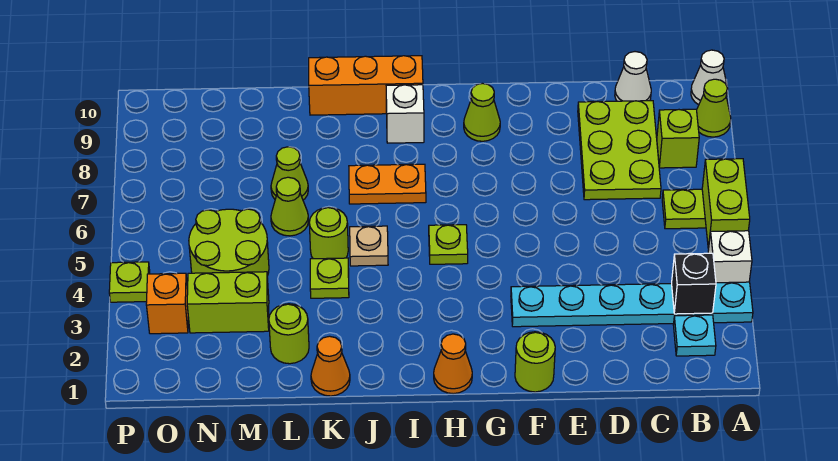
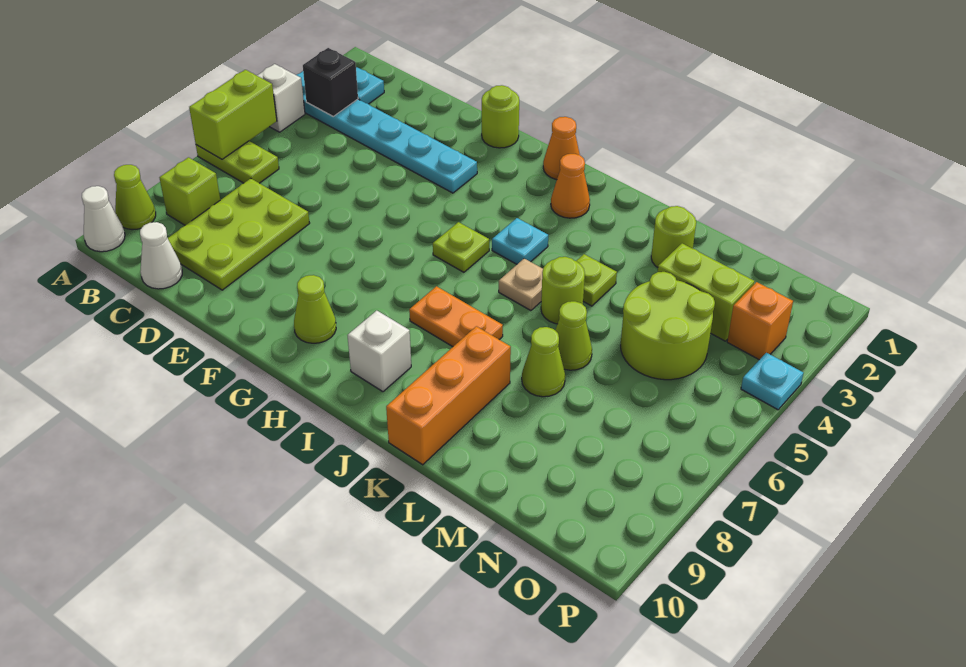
none -> cyan plate I4 level 1
orange brick I10:K10 level 1 -> orange brick K8:K10 level 1
orange cone K1 level 1 -> orange cone I2 level 1
lime plate P4 level 1 -> cyan plate P4 level 1

